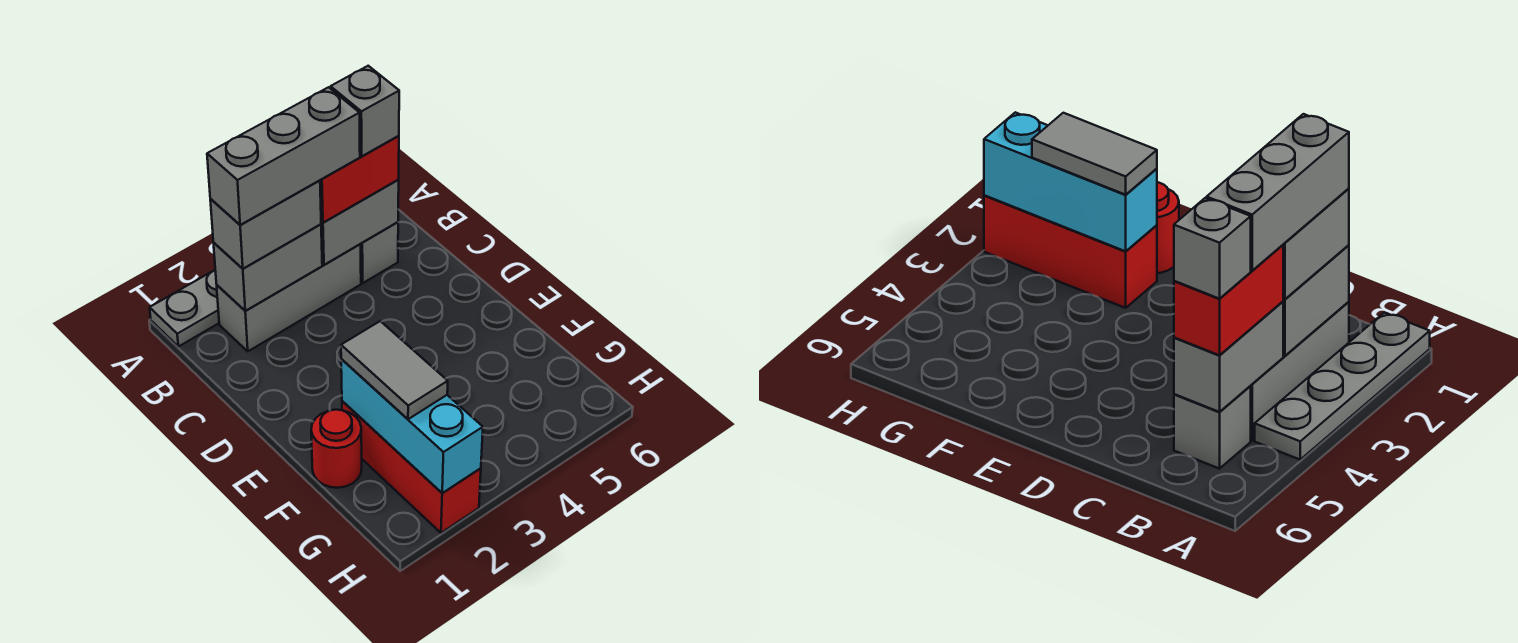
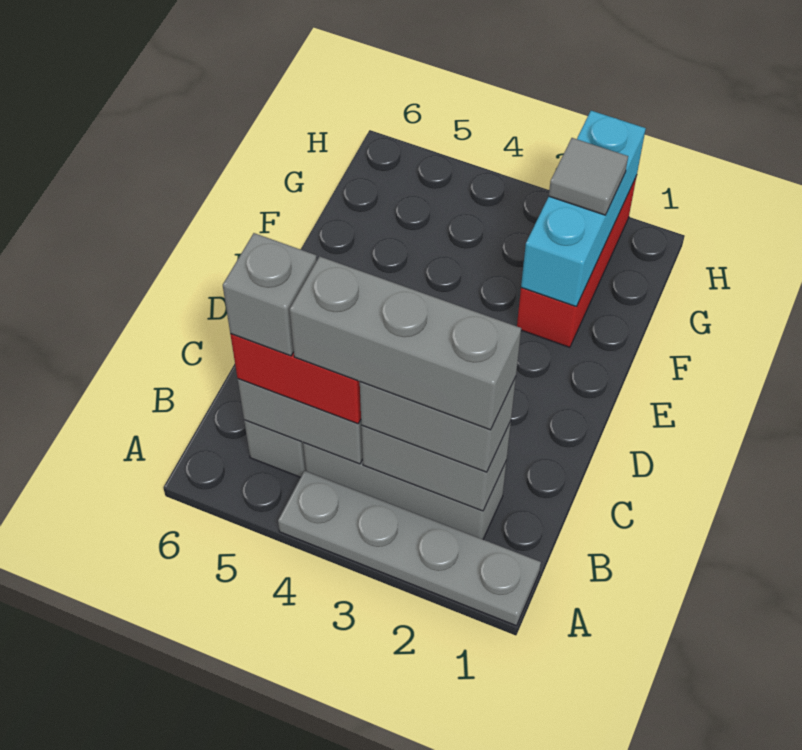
red round brick F1 level 1 -> none
grey tile F2:G2 level 3 -> grey tile G2 level 3

